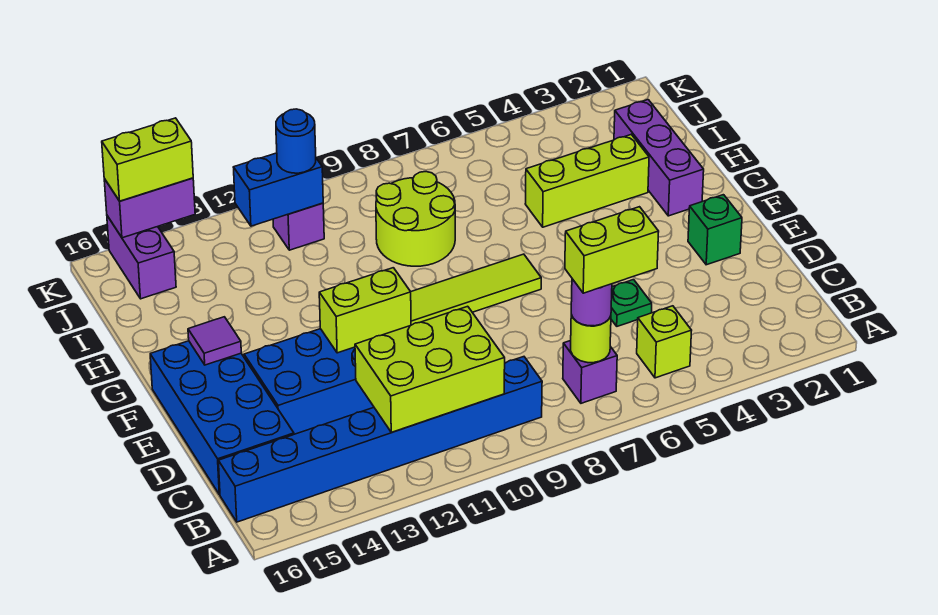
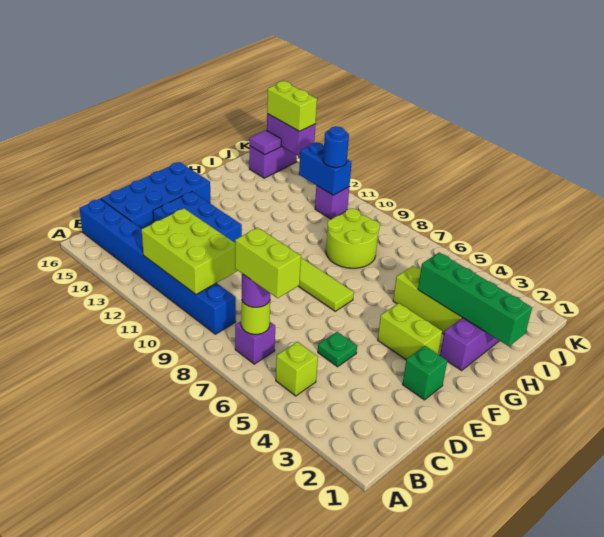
lime brick E11:E12 level 2 -> lime brick F3:F4 level 1
purple tile F15 level 2 -> purple tile J15 level 2
none -> green brick H1:H4 level 2

